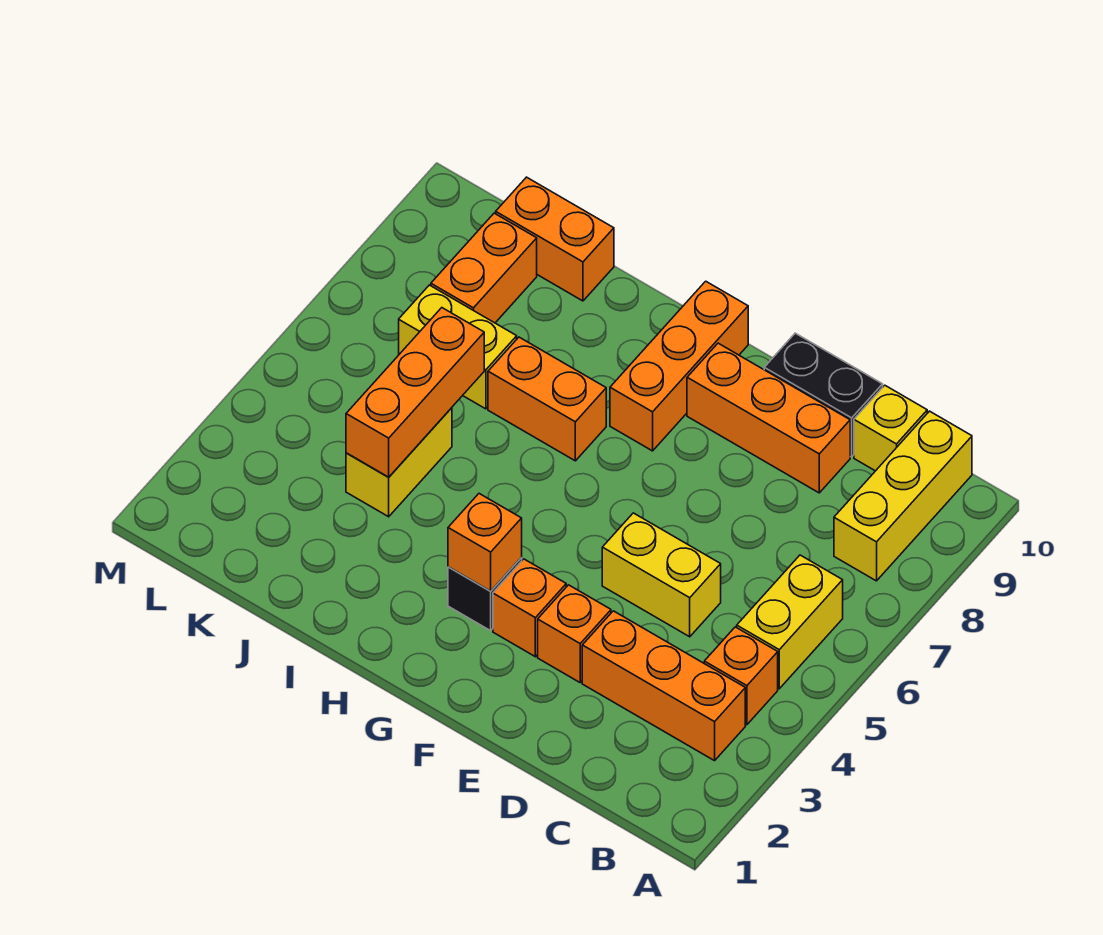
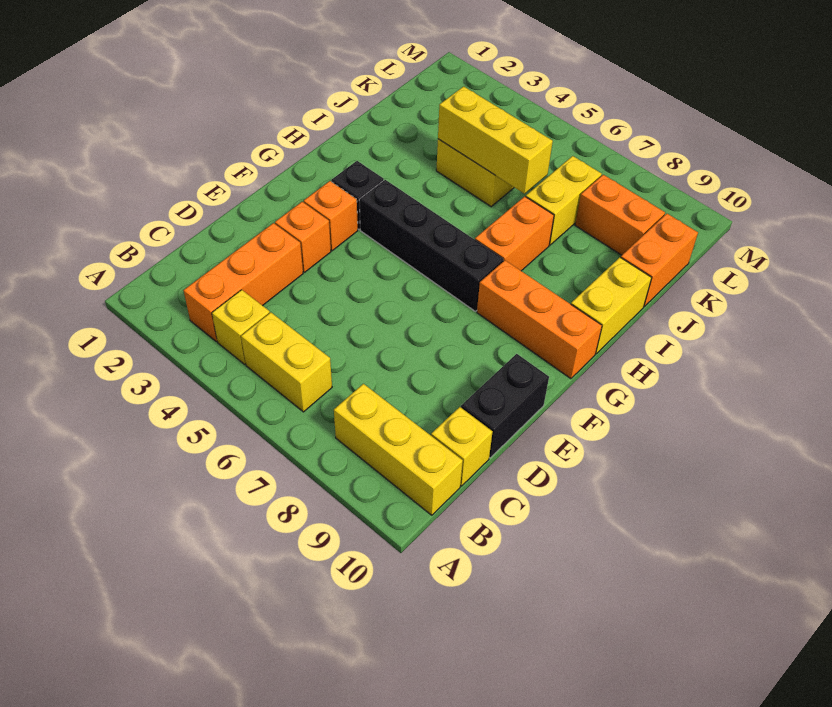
orange brick B4 level 1 -> yellow brick B4 level 1
yellow brick D5:E5 level 1 -> yellow brick H10:I10 level 1
orange brick D9:F9 level 1 -> none
orange brick G3 level 2 -> none
none -> black brick G4:G7 level 1
orange brick J4:J6 level 2 -> yellow brick J4:J6 level 2

